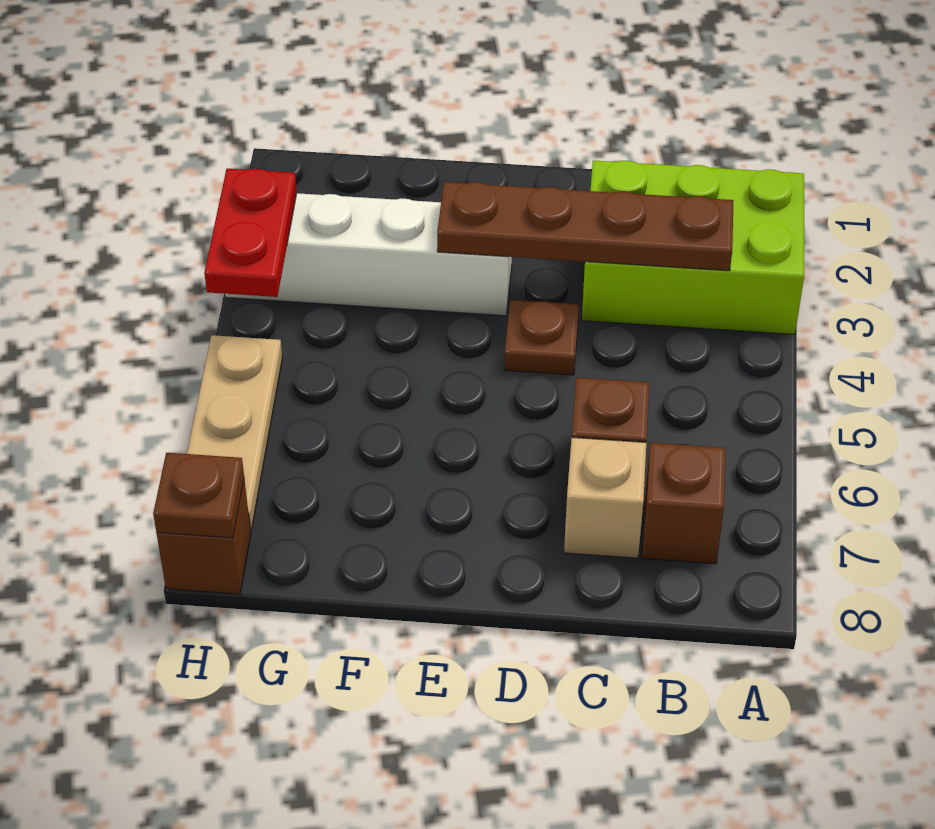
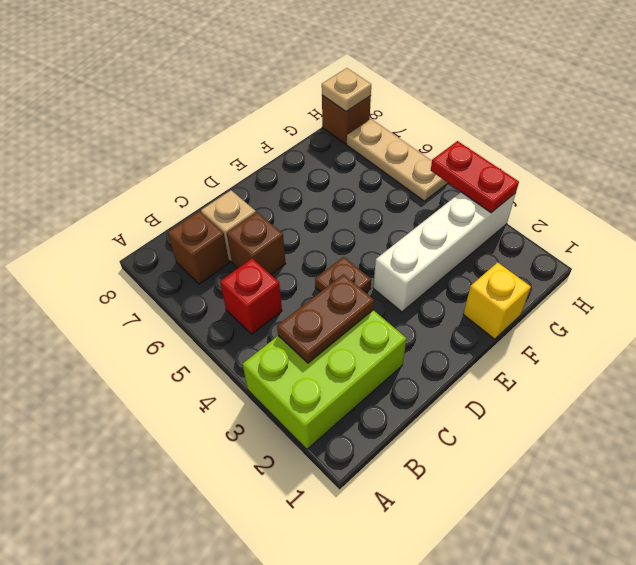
brown plate B3:E3 level 2 -> brown plate B3:C3 level 2
none -> red brick B5 level 1
none -> yellow brick F1 level 1
brown plate H8 level 2 -> tan plate H8 level 2

